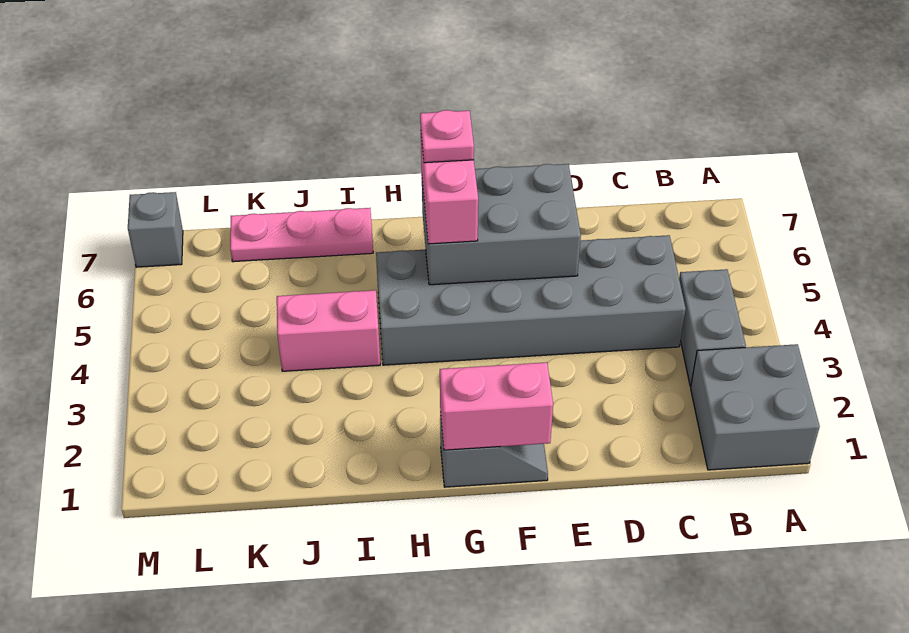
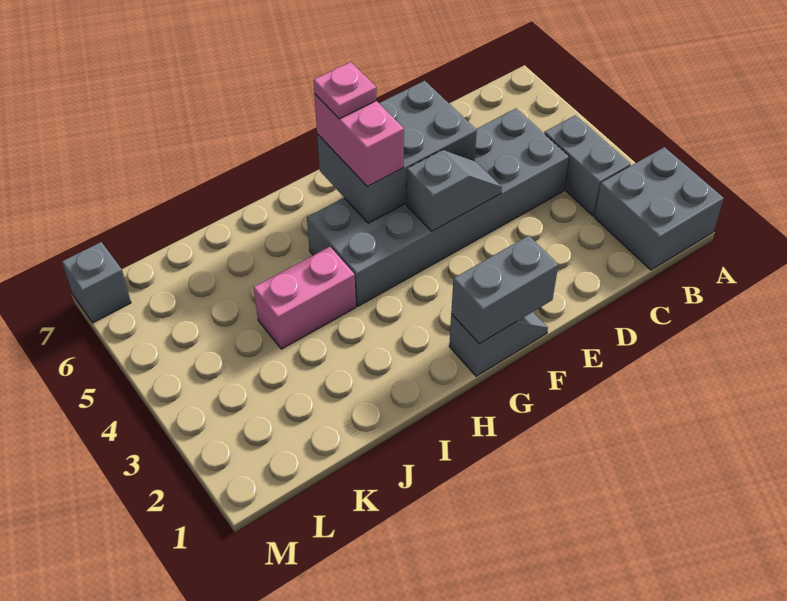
none -> grey slope E4:F4 level 2 top F
pink brick F1:G1 level 2 -> grey brick F1:G1 level 2
pink plate I7:K7 level 1 -> none

